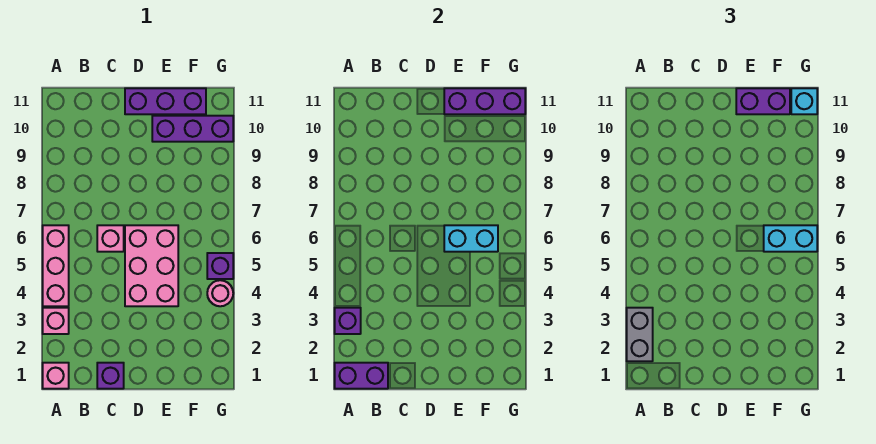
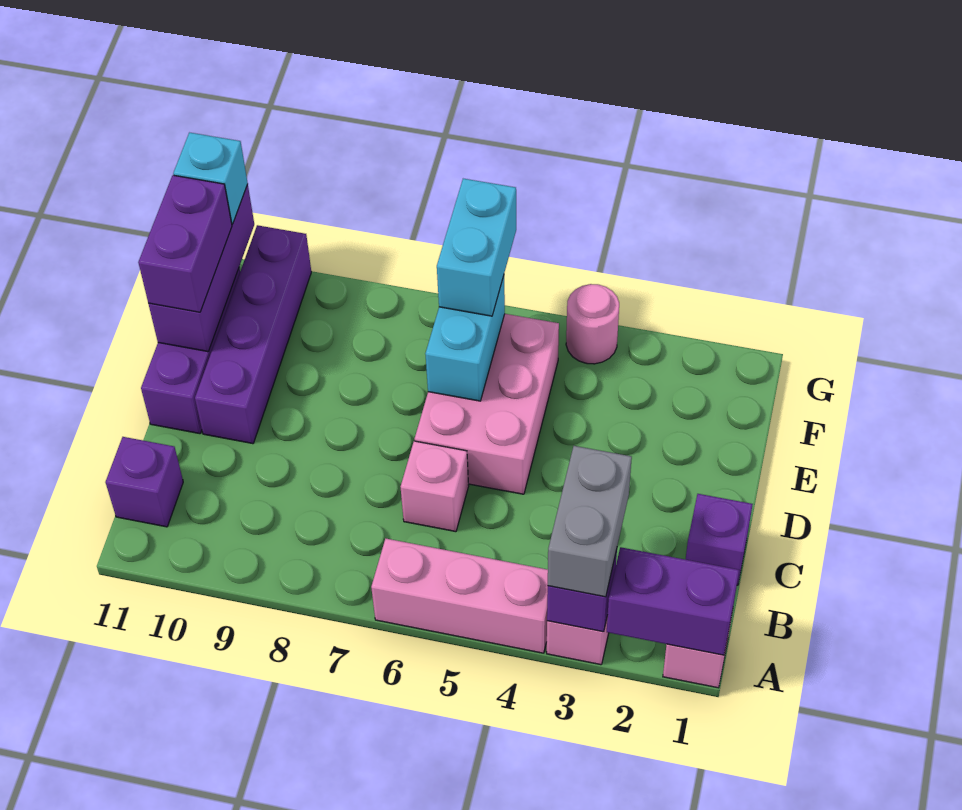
purple brick A1:B1 level 2 -> purple brick A1:A2 level 2
grey brick A2:A3 level 3 -> grey brick A3:B3 level 3
pink brick D4:E6 level 1 -> pink brick D5:F6 level 1
purple brick E10:G10 level 1 -> purple brick D10:G10 level 1
purple brick G5 level 1 -> purple brick B11 level 1

